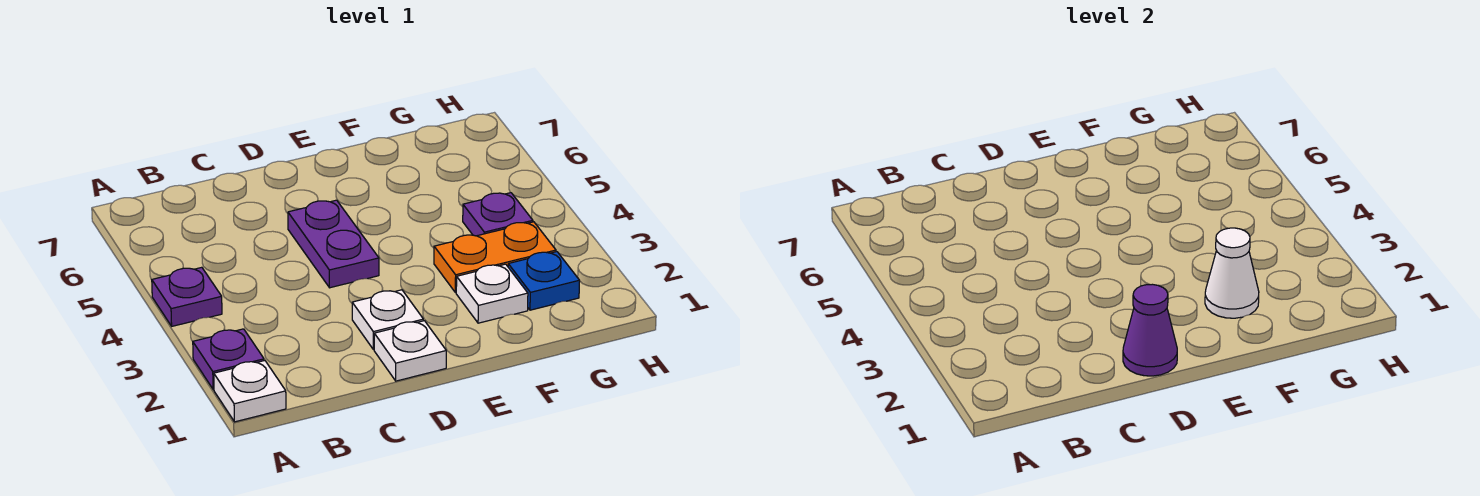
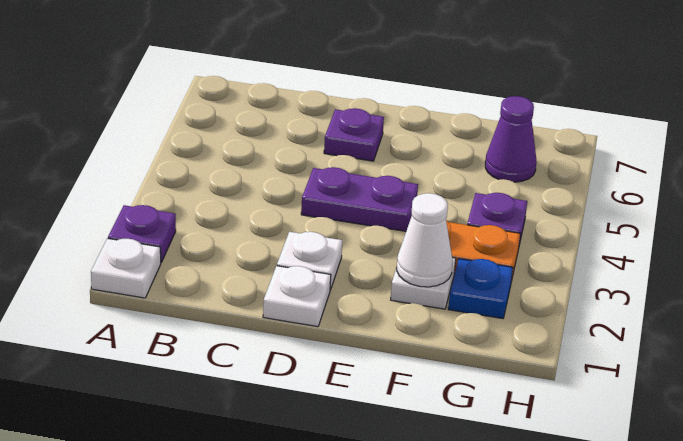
purple plate A4 level 1 -> purple plate D6 level 1
purple cone D1 level 2 -> purple cone G6 level 1
purple plate D4:D5 level 1 -> purple plate D4:E4 level 1

